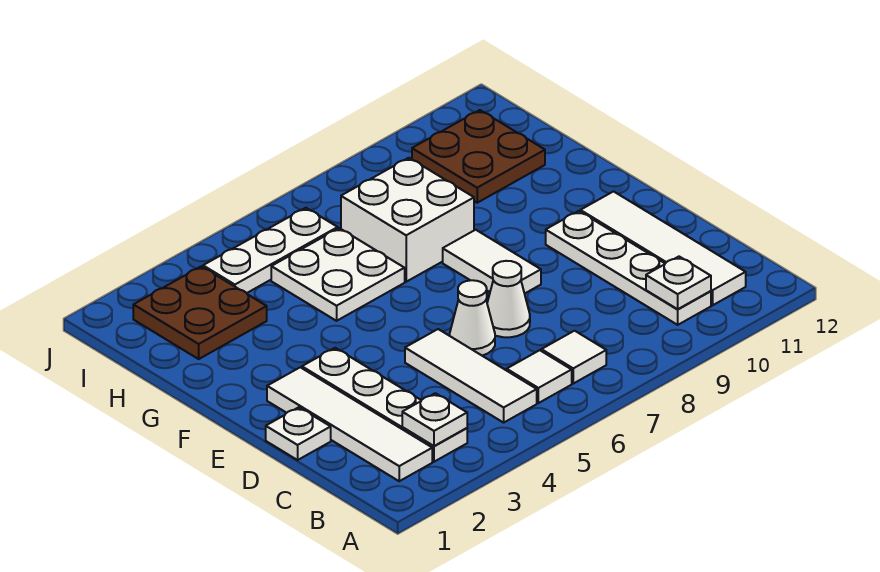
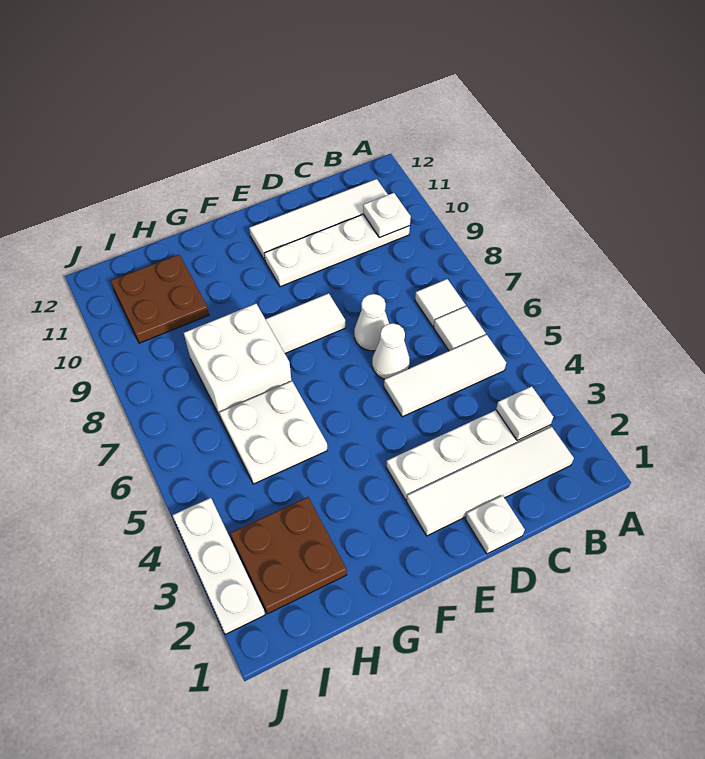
white plate I4:I6 level 1 -> white plate J2:J4 level 1

